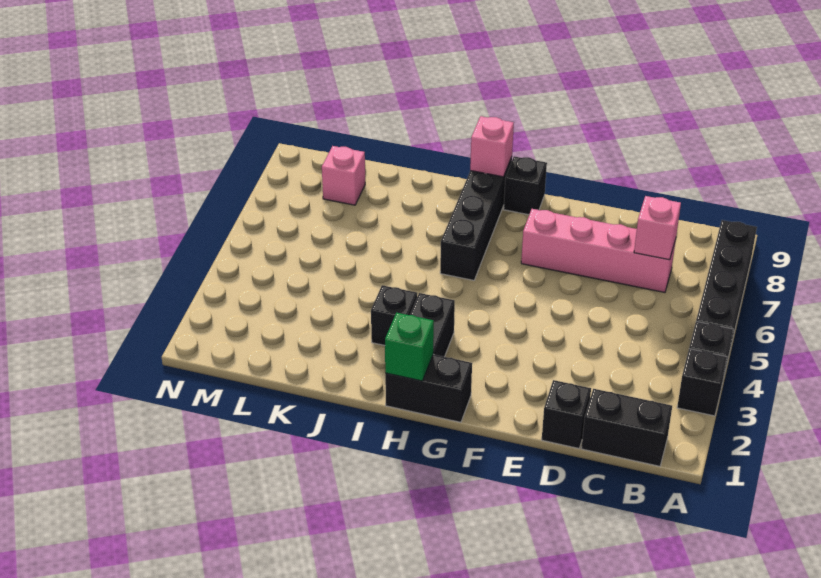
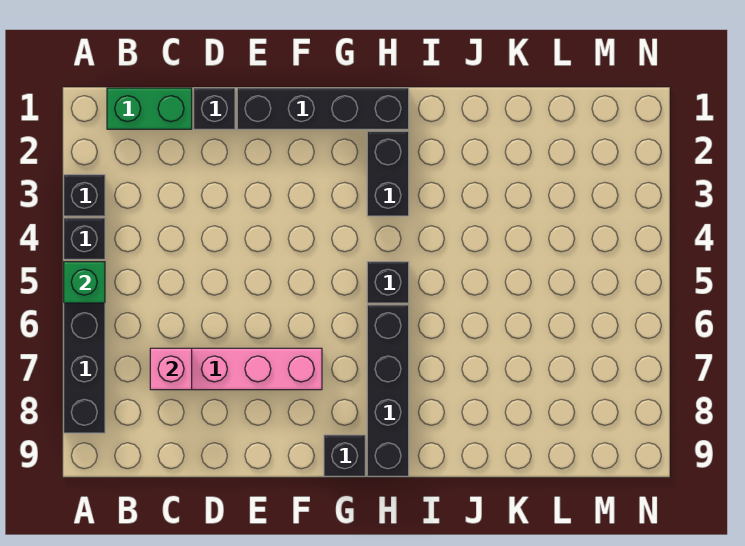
black brick B1:C1 level 1 -> green brick B1:C1 level 1
black brick G1:H1 level 1 -> black brick E1:H1 level 1
green brick H1 level 2 -> green brick A5 level 2
pink brick H9 level 2 -> none
black brick I3 level 1 -> black brick H5 level 1
pink brick L8 level 1 -> none

